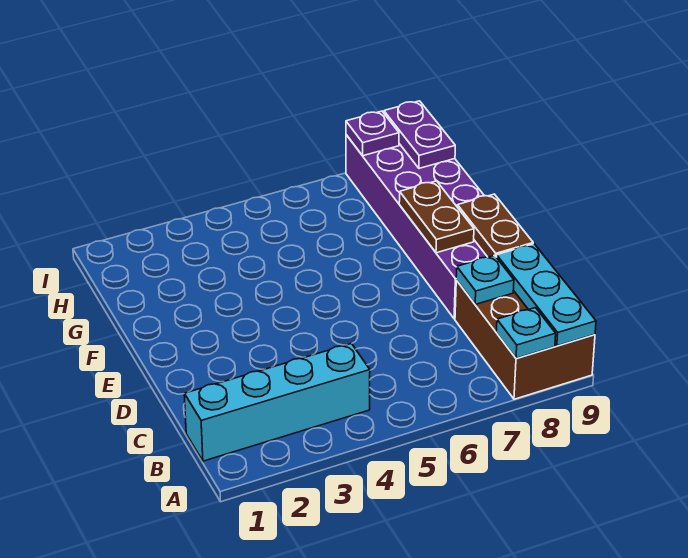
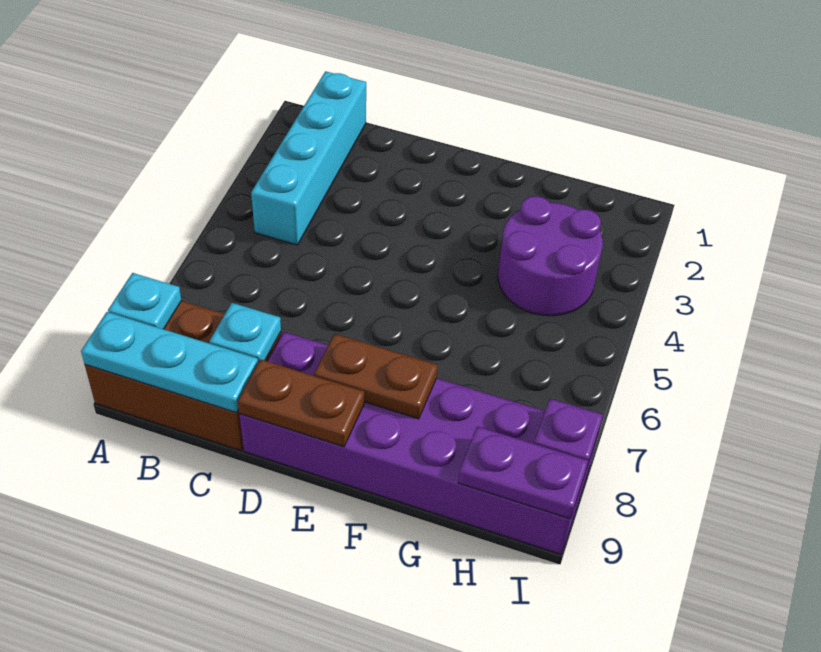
none -> purple round brick G3:H4 level 1

